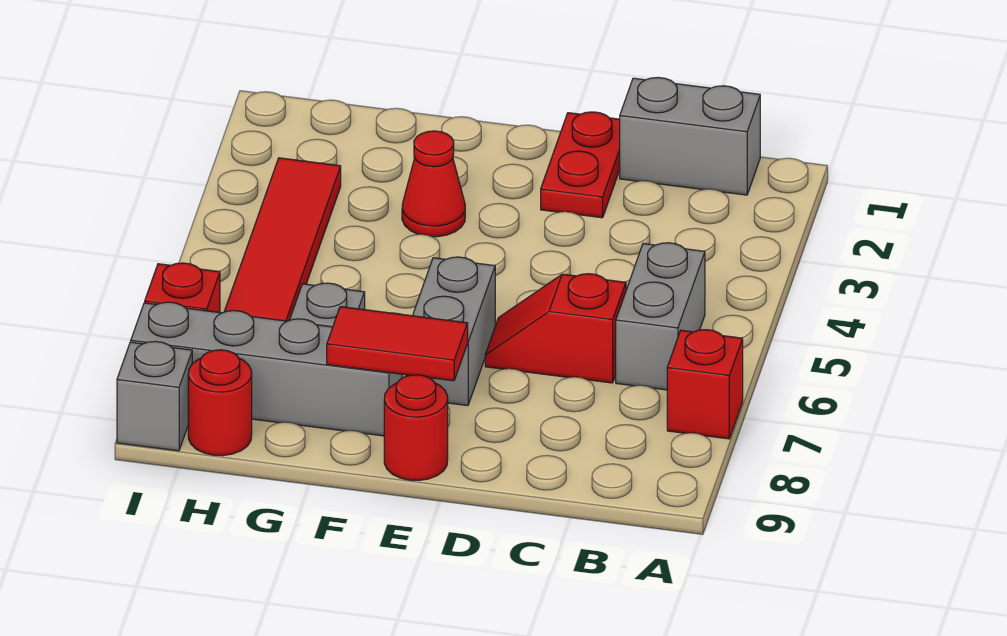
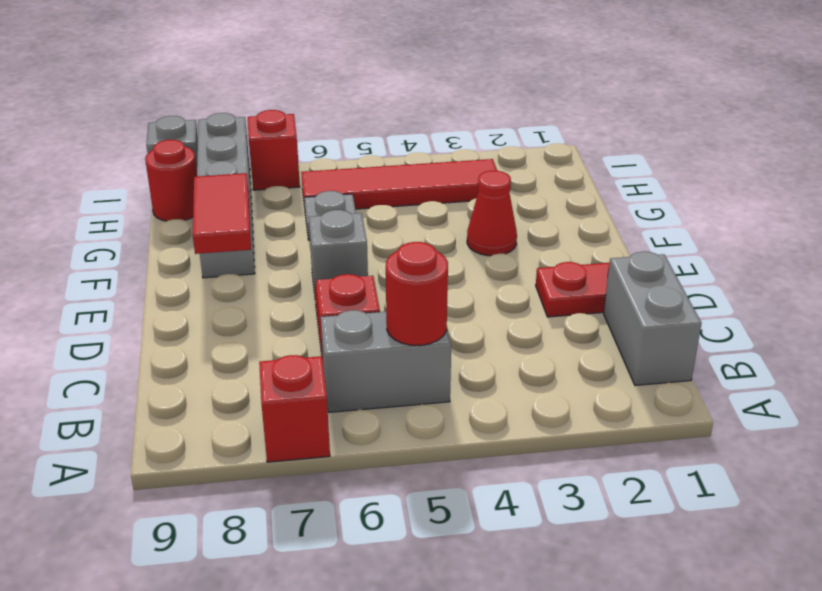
grey brick E6:E7 level 1 -> grey brick E6 level 1
red round brick E9 level 1 -> red round brick B5 level 2

